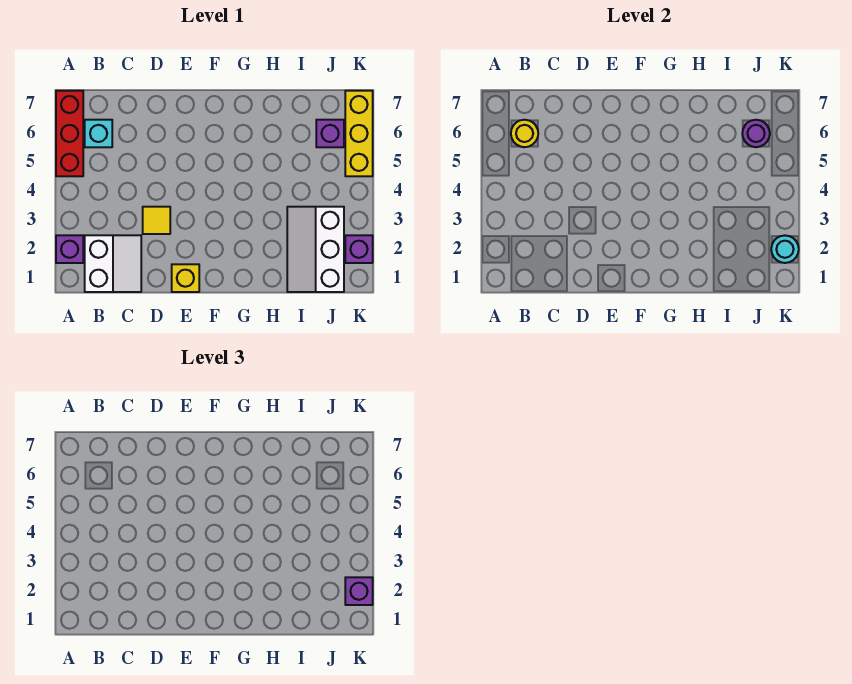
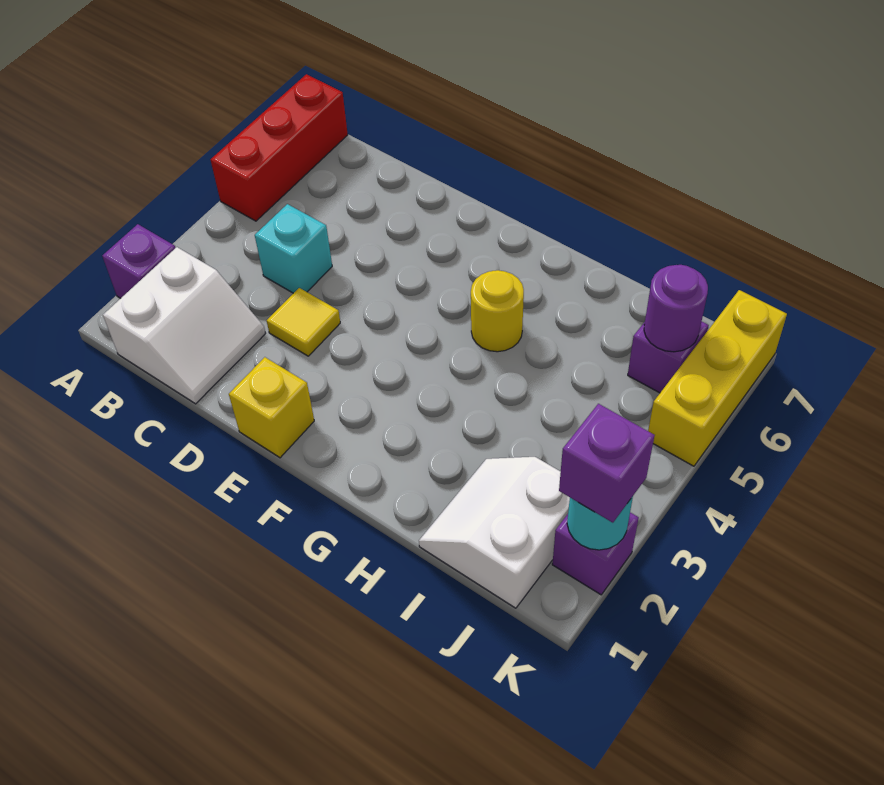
cyan brick B6 level 1 -> cyan brick C4 level 1
yellow round brick B6 level 2 -> yellow round brick G5 level 1
white slope I1:J3 level 1 top J -> white slope I1:J2 level 1 top J

